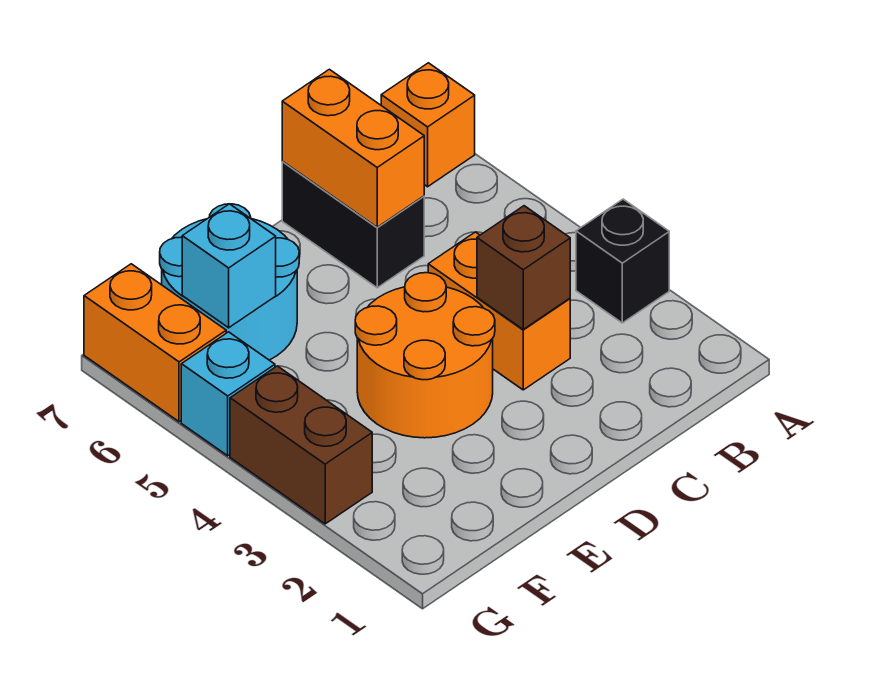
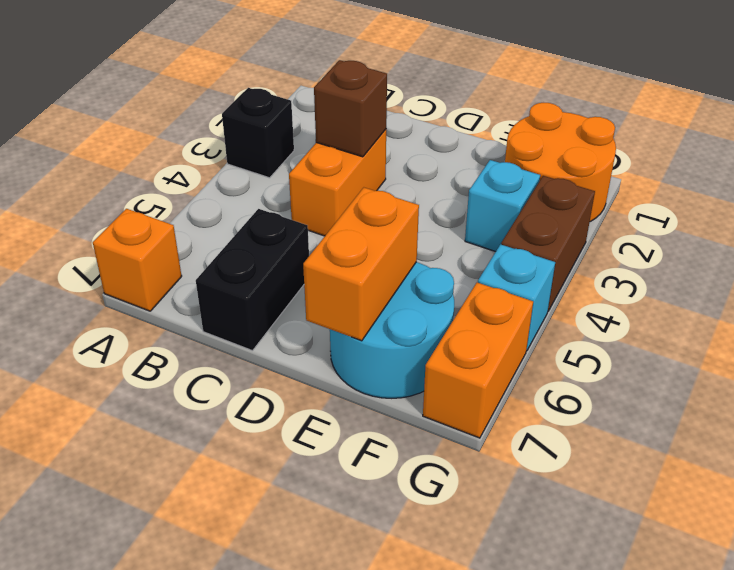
orange brick C6:C7 level 2 -> orange brick E6:E7 level 2
orange round brick D3:E4 level 1 -> orange round brick F1:G2 level 1
cyan brick F6 level 2 -> cyan brick F3 level 1

